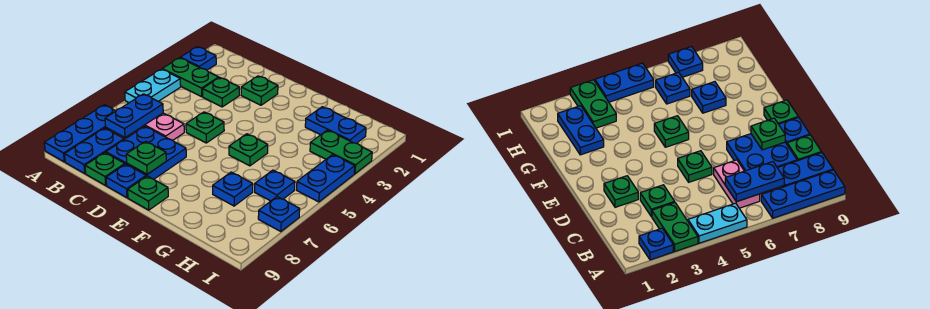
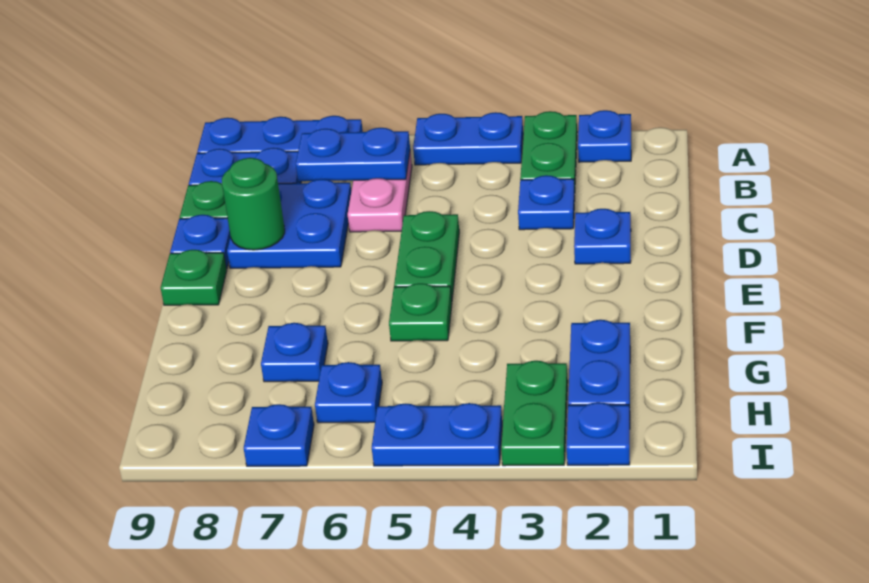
cyan plate A4:A5 level 1 -> blue plate A4:A5 level 1
green plate C3 level 1 -> blue plate C3 level 1
green plate D2 level 1 -> blue plate D2 level 1
green plate D5 level 1 -> green plate D5:E5 level 1
green plate D8 level 2 -> green round brick D8 level 2
none -> blue plate I2 level 1

